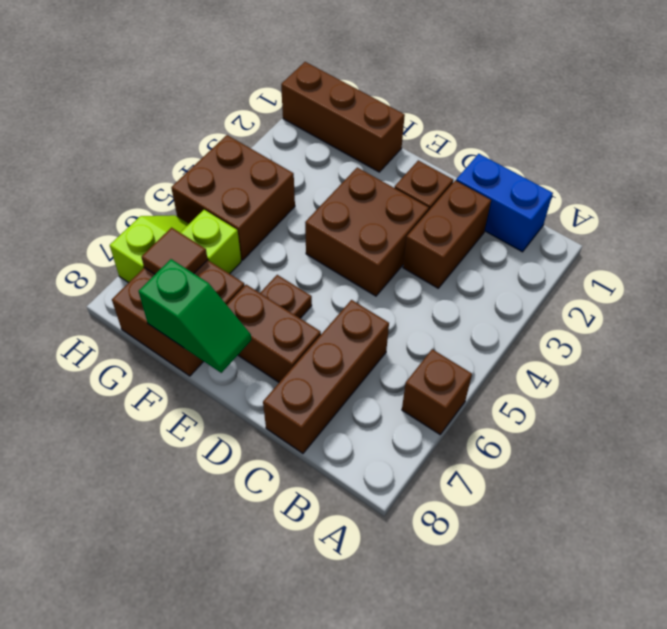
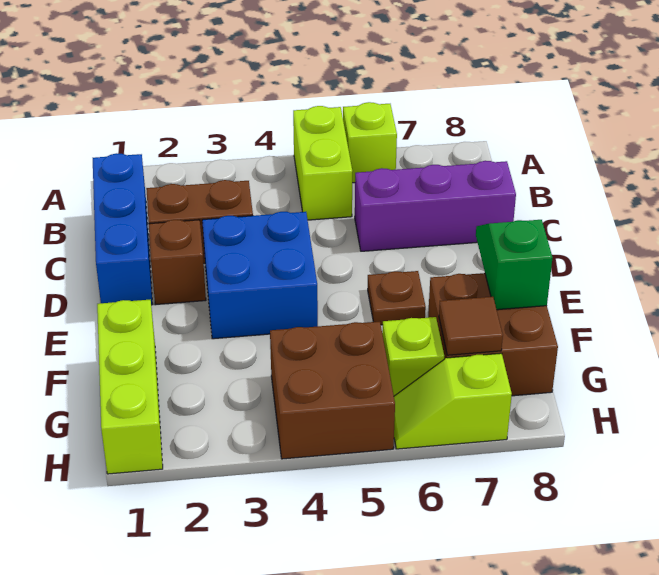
none -> lime brick A5:B5 level 1
brown brick A6 level 1 -> lime brick A6 level 1
blue brick B1:C1 level 1 -> blue brick B1:D1 level 1
brown brick C6:C8 level 1 -> purple brick C6:C8 level 1
brown brick D3:E4 level 1 -> blue brick D3:E4 level 1
brown brick D7:E7 level 1 -> none
brown brick F1:H1 level 1 -> lime brick F1:H1 level 1

